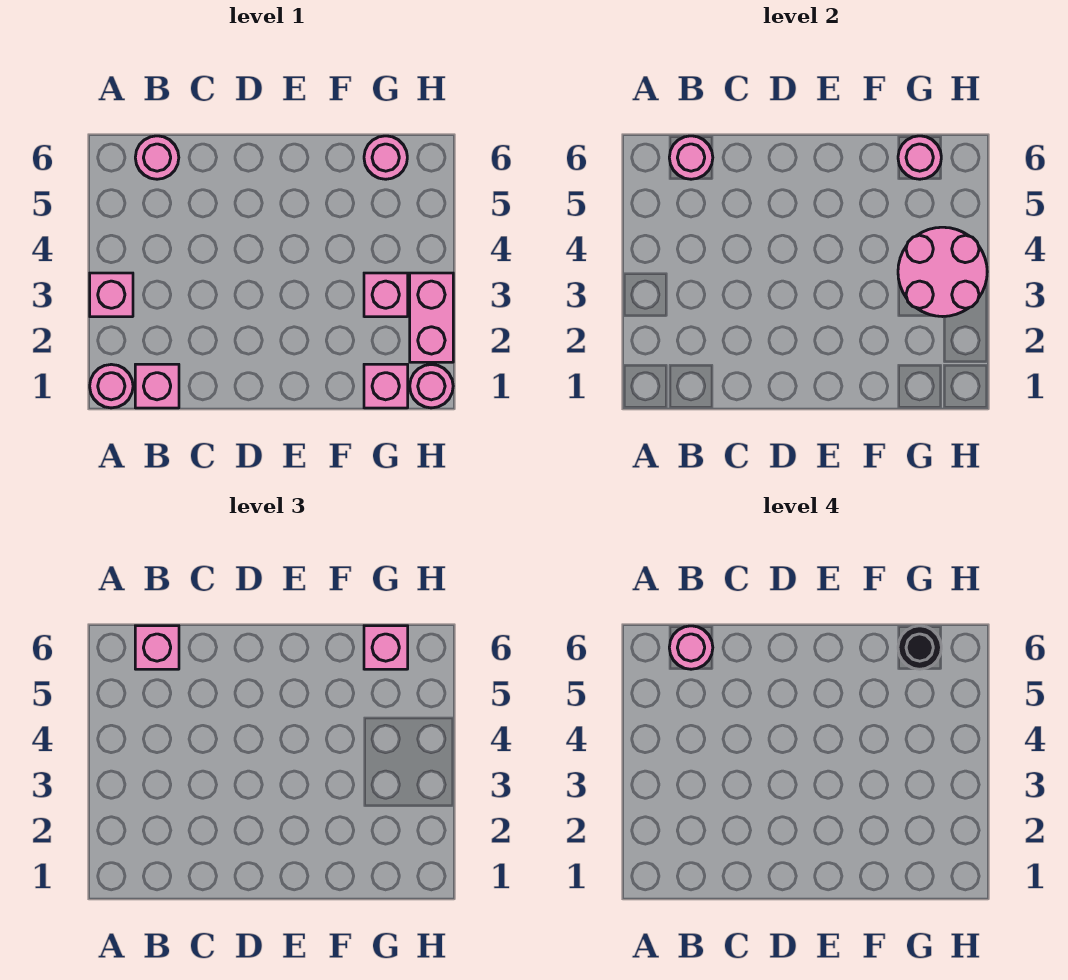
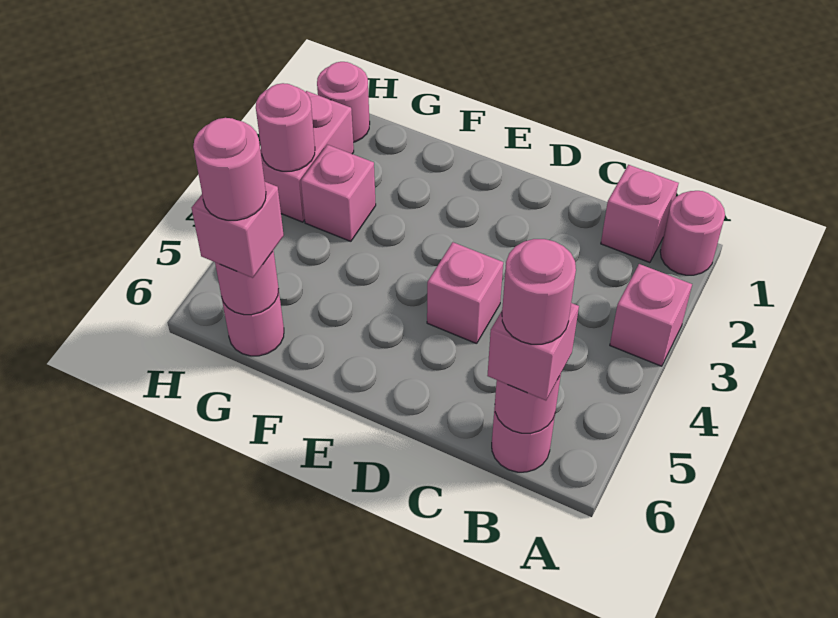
pink brick G1 level 1 -> pink brick D4 level 1
pink round brick G3:H4 level 2 -> pink round brick H3 level 2
black round brick G6 level 4 -> pink round brick G6 level 4

